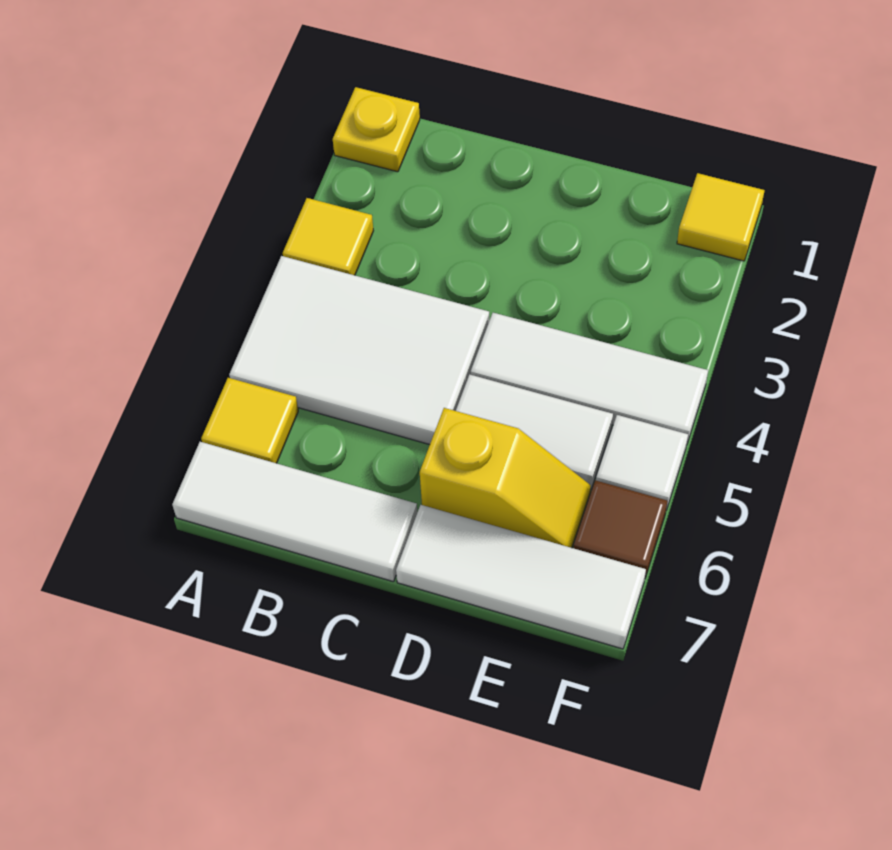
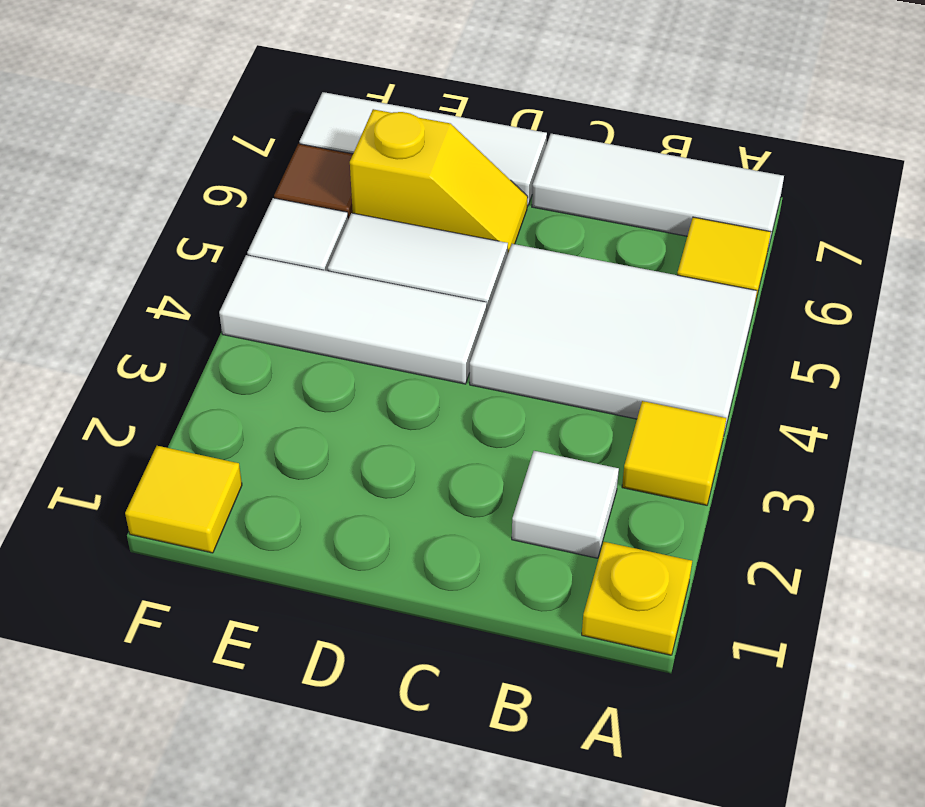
none -> white tile B2 level 1
yellow slope D6:E6 level 1 top D -> yellow slope D6:E6 level 1 top E

